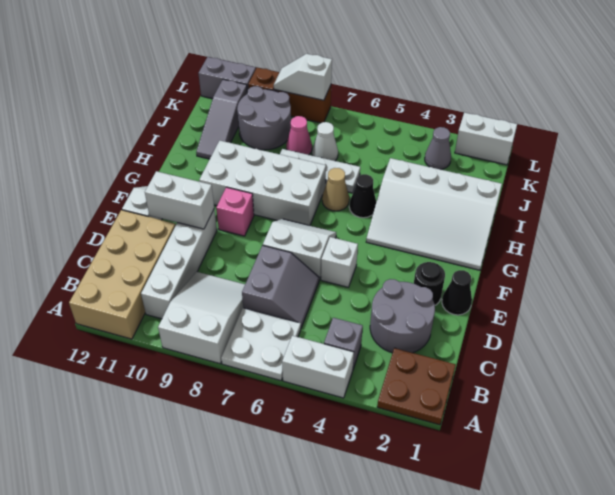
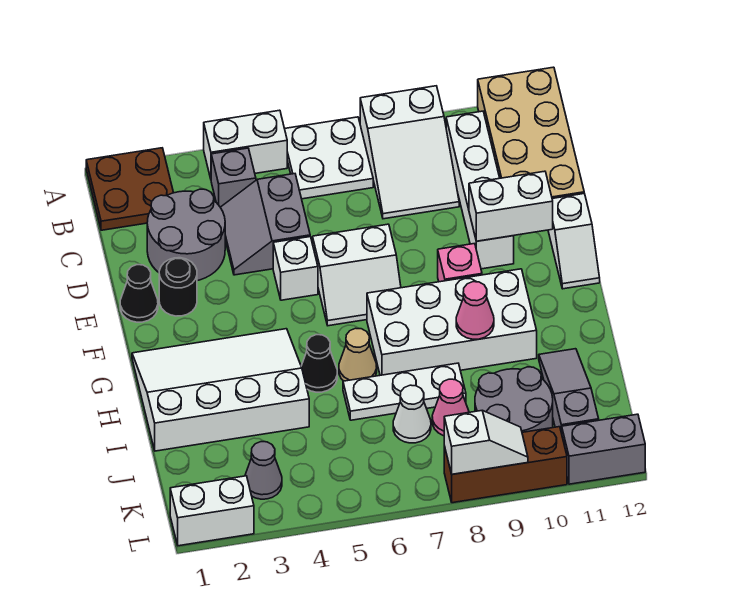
grey slope C6:D7 level 1 top 7 -> grey slope C4:D5 level 1 top 5
none -> pink cone H9 level 2

